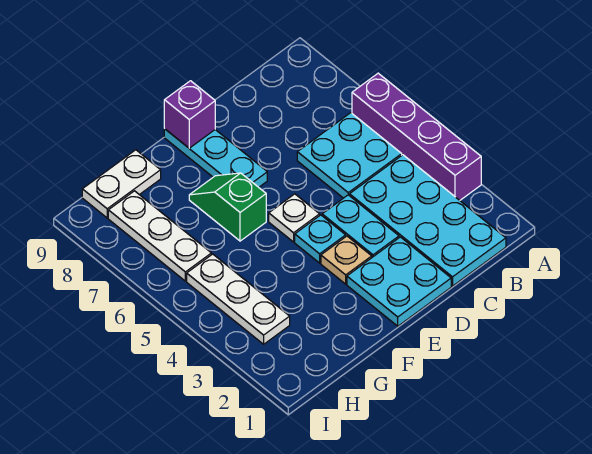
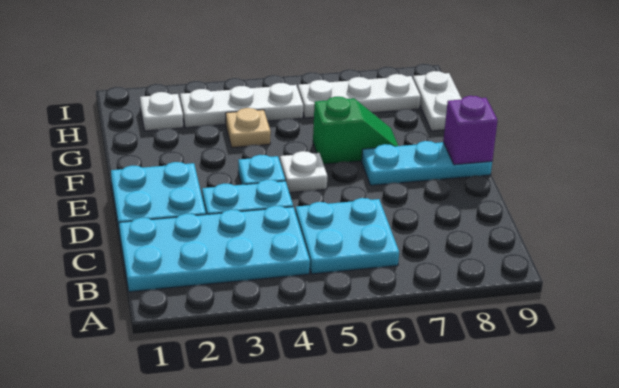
purple brick A3:A6 level 1 -> none
tan plate E3 level 1 -> tan plate G4 level 1
none -> white plate H2 level 1

